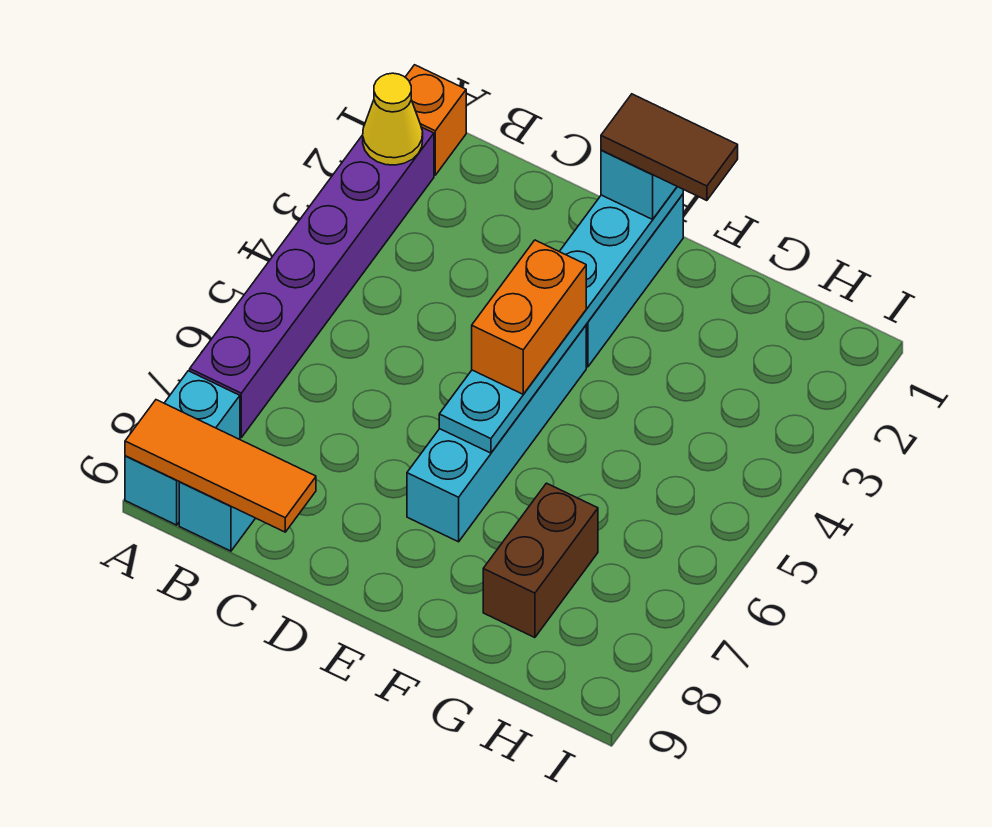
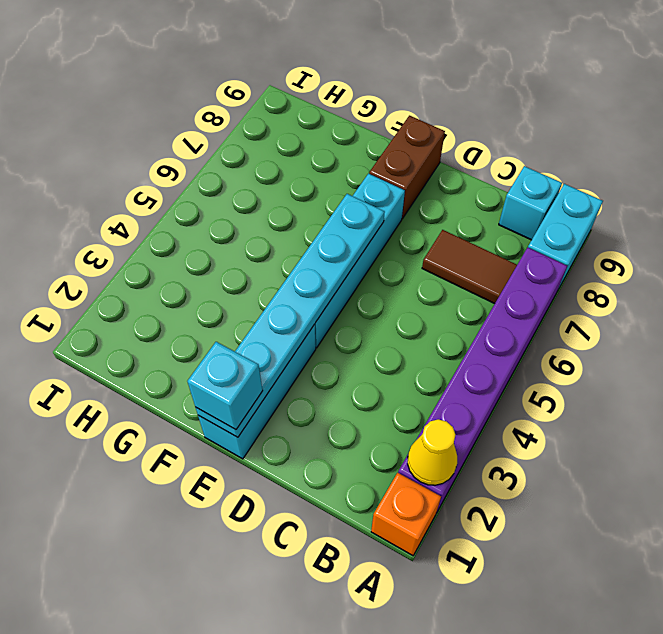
orange tile A9:C9 level 2 -> none
brown tile E1:F1 level 4 -> brown tile B7:C7 level 1
orange brick E4:E5 level 3 -> none
brown brick G7:G8 level 1 -> brown brick E8:E9 level 1

